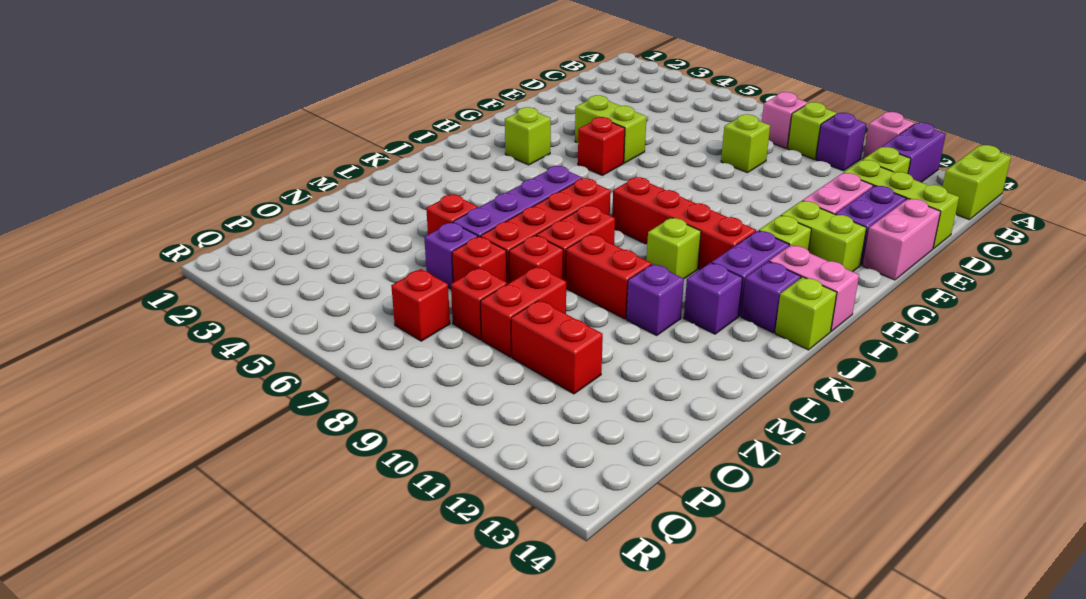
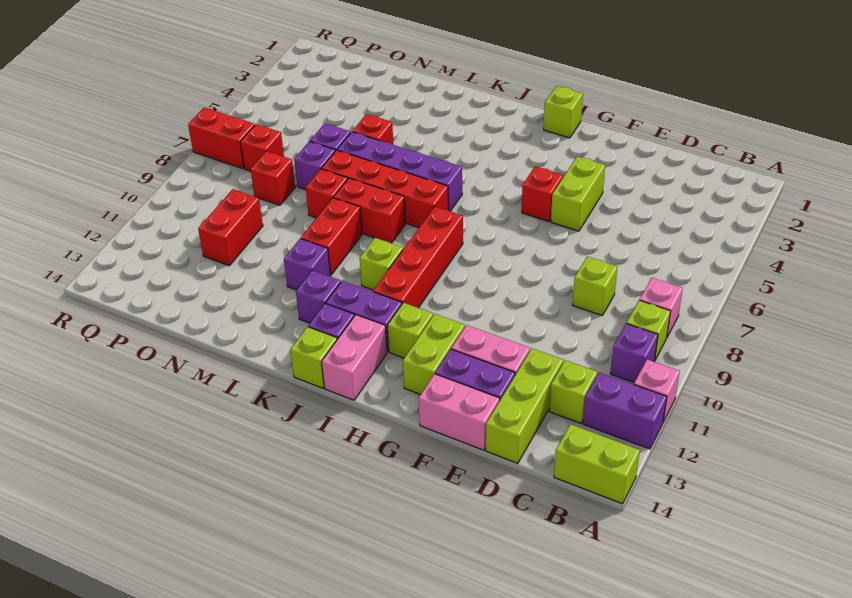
lime brick H3 level 1 -> lime brick H1 level 1
red brick N7 level 1 -> purple brick N7 level 1
red brick N9:O9 level 1 -> red brick Q7:R7 level 1

